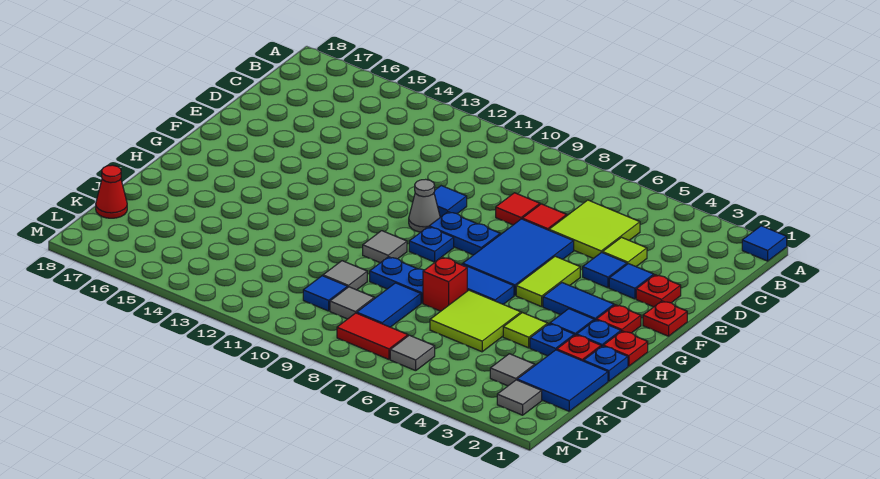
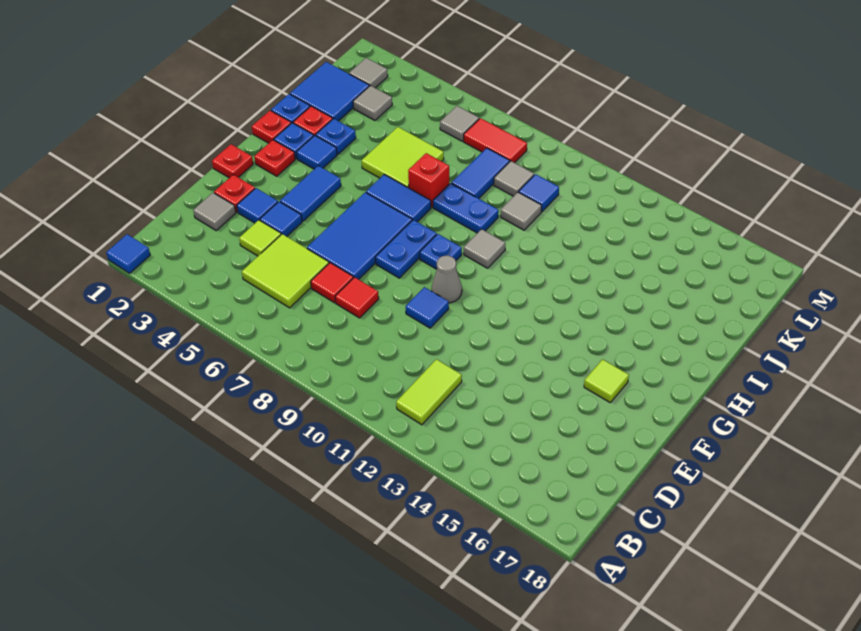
none -> grey tile D2 level 1
lime tile F5:G5 level 1 -> lime tile B12:C12 level 1
blue plate F8:F9 level 1 -> blue plate F8:G8 level 1
blue tile G3:G4 level 1 -> blue tile F4:G4 level 1
lime tile I4 level 1 -> lime tile F16 level 1
red cone K18 level 1 -> none

